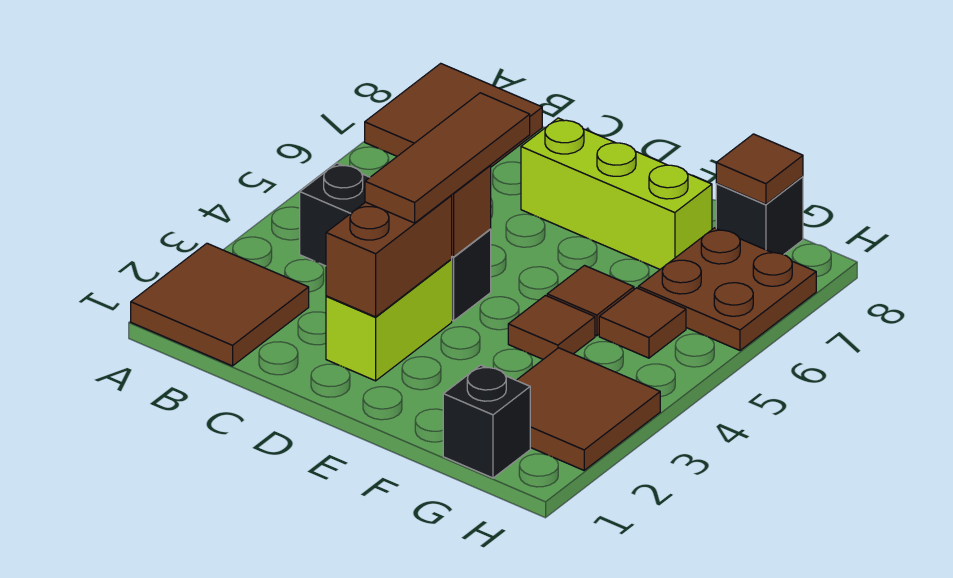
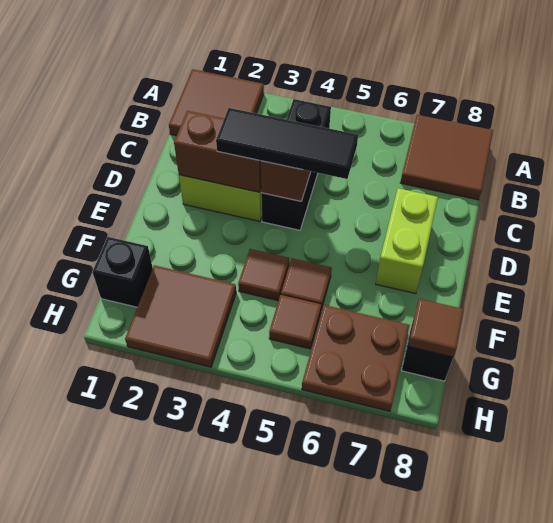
brown tile D3:D5 level 3 -> black tile D3:D5 level 3
lime brick D7:F7 level 1 -> lime brick D7:E7 level 1

